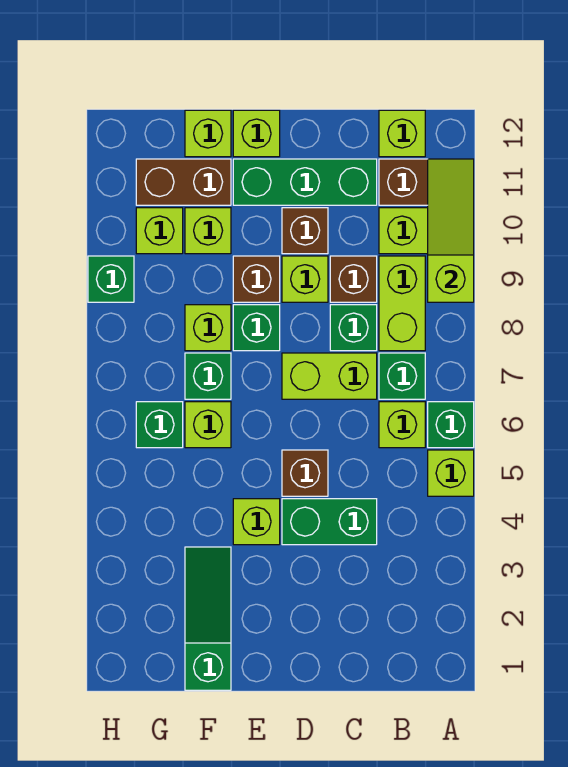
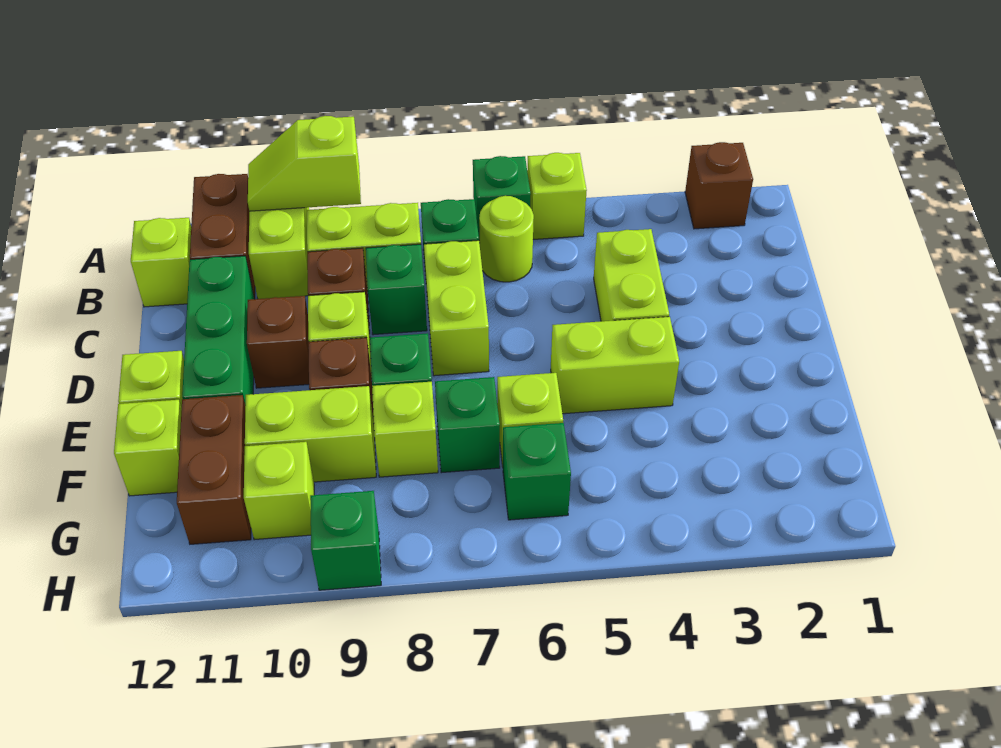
lime slope A9:A11 level 2 top 9 -> lime slope A9:A10 level 2 top 9
lime brick B6 level 1 -> lime round brick B6 level 1
green brick C4:D4 level 1 -> lime brick C4:D4 level 1
brown brick D5 level 1 -> brown brick A2 level 1
lime brick E4 level 1 -> lime brick E4:E5 level 1
green slope F1:F3 level 1 top 1 -> none
lime brick F10 level 1 -> lime brick F9:F10 level 1

